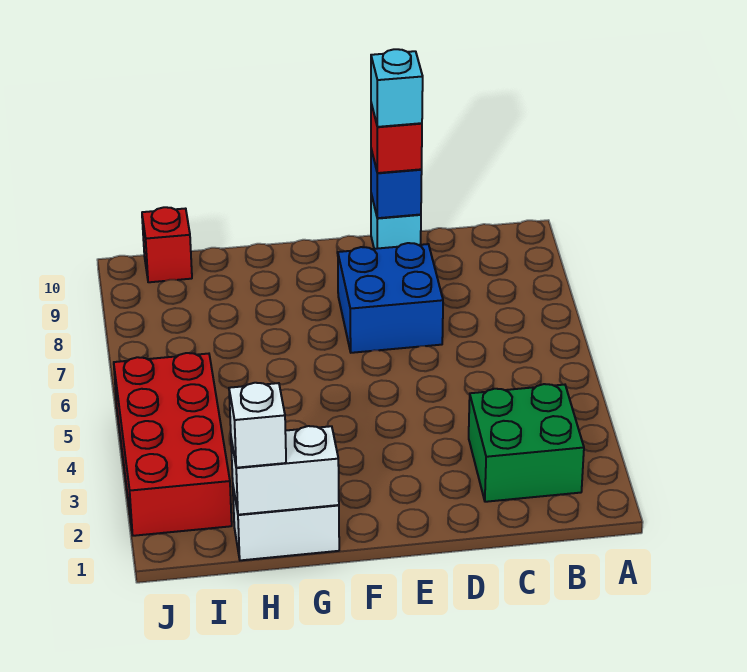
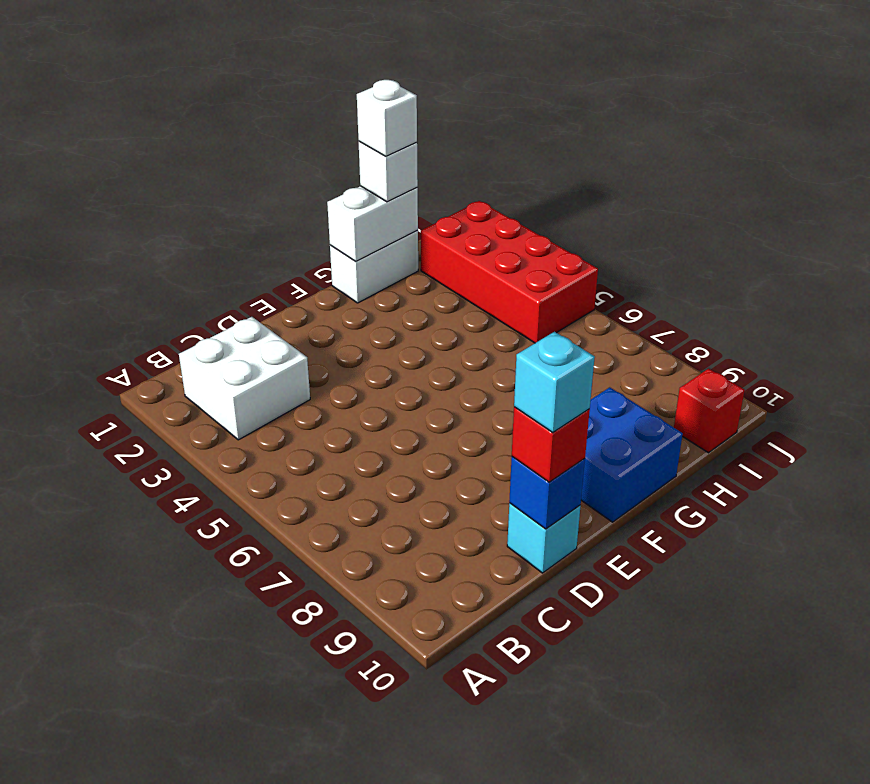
green brick B2:C3 level 1 -> white brick B2:C3 level 1
blue brick D7:E8 level 1 -> blue brick F9:G10 level 1
none -> white brick H1 level 4

